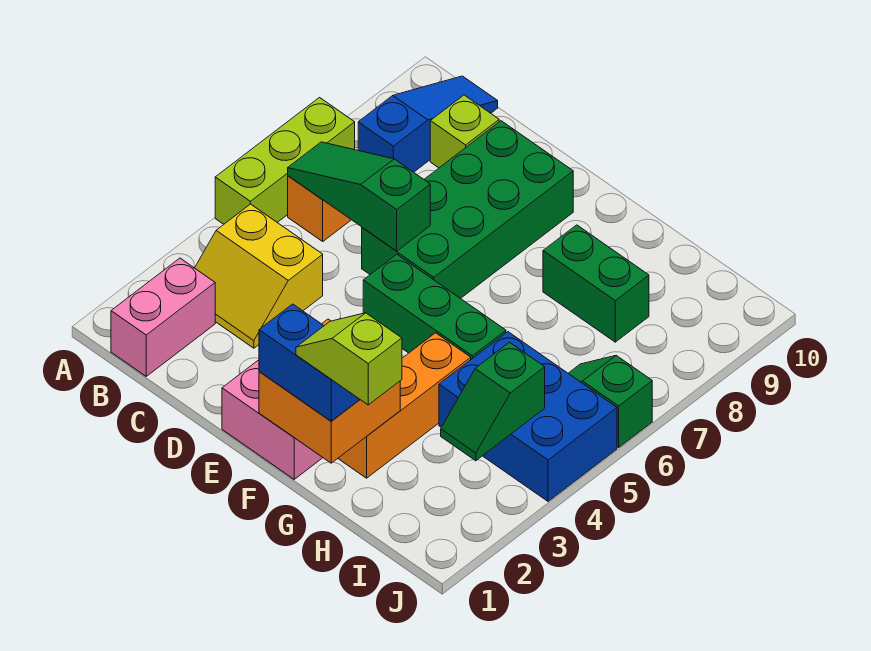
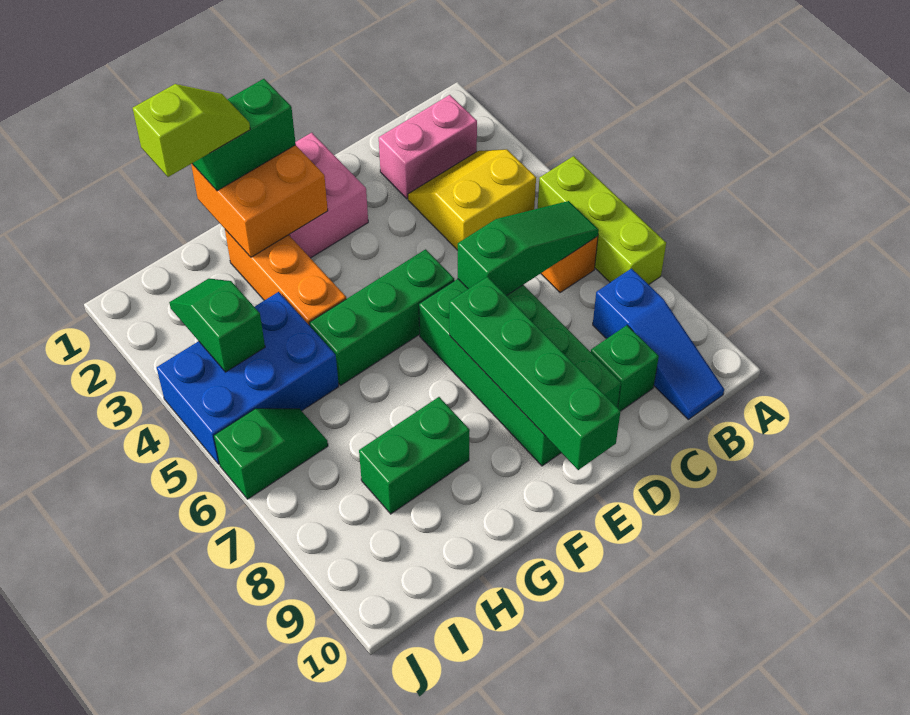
pink brick B1:B2 level 1 -> pink brick B2:C2 level 1
lime brick C9 level 1 -> green brick C9 level 1
none -> green brick E7:E10 level 2
blue brick F1:G1 level 3 -> green brick F1:G1 level 3

